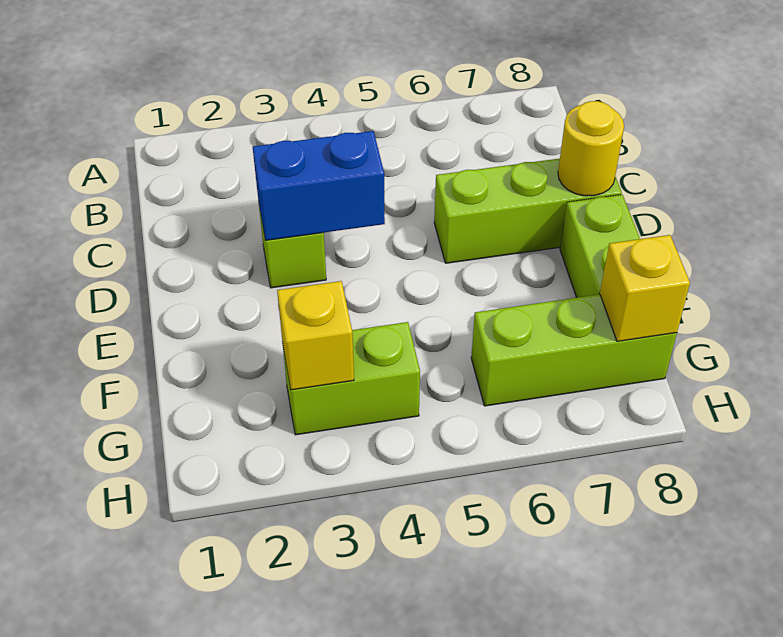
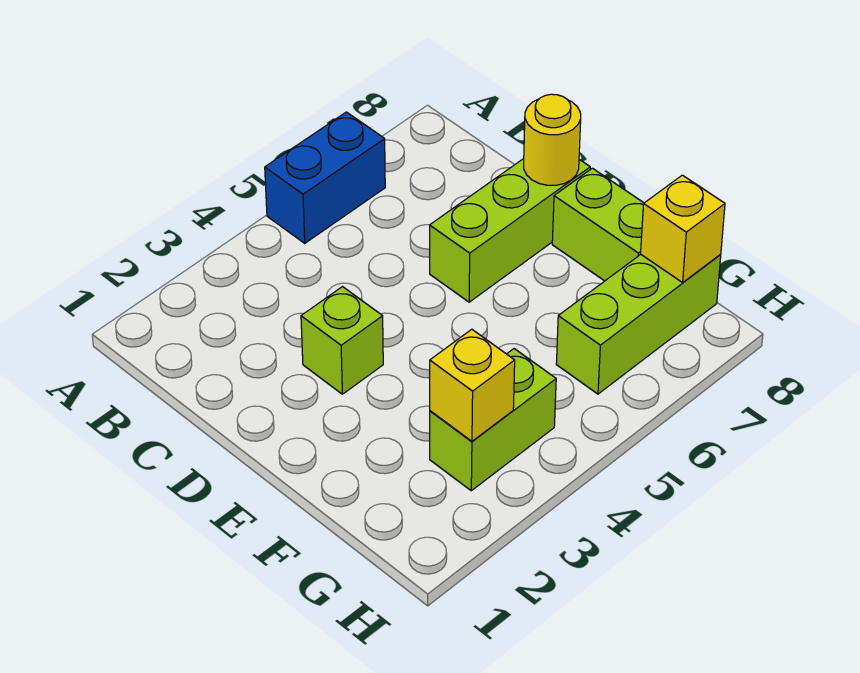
blue brick D3:D4 level 2 -> blue brick A5:A6 level 1

